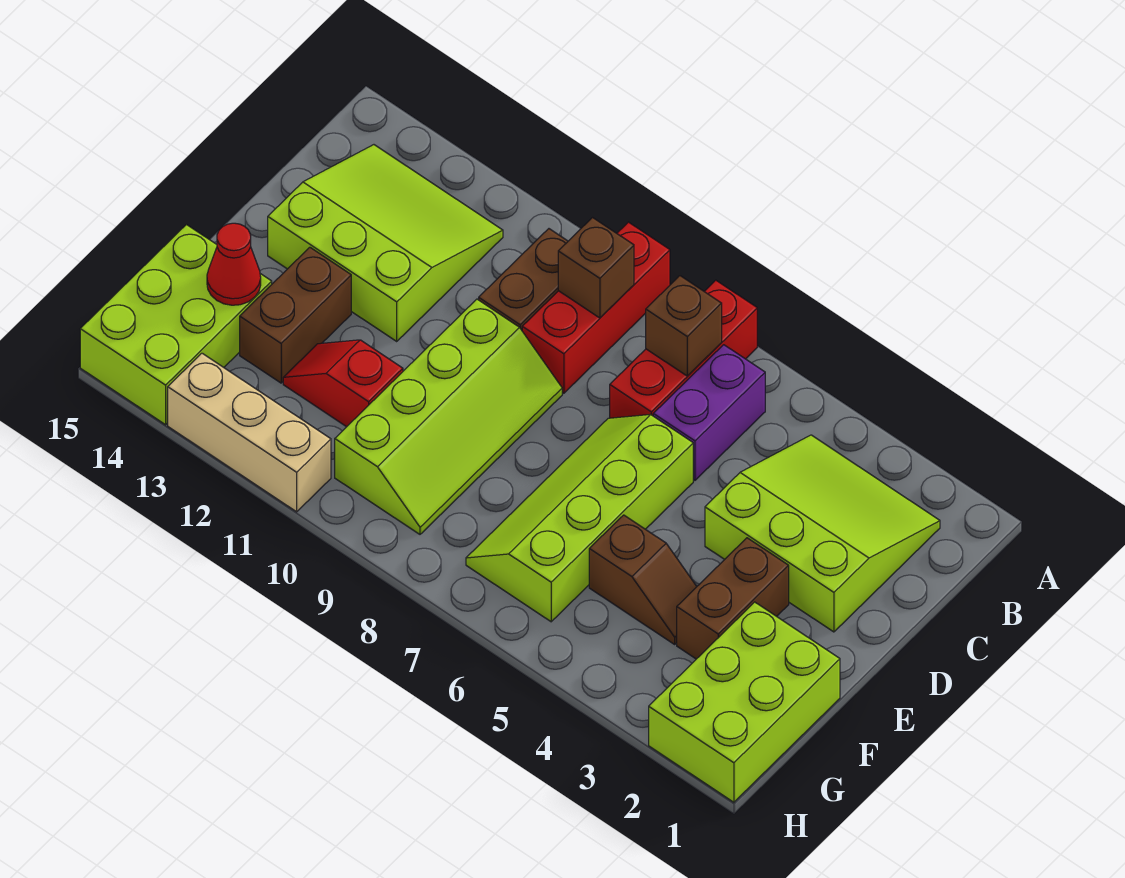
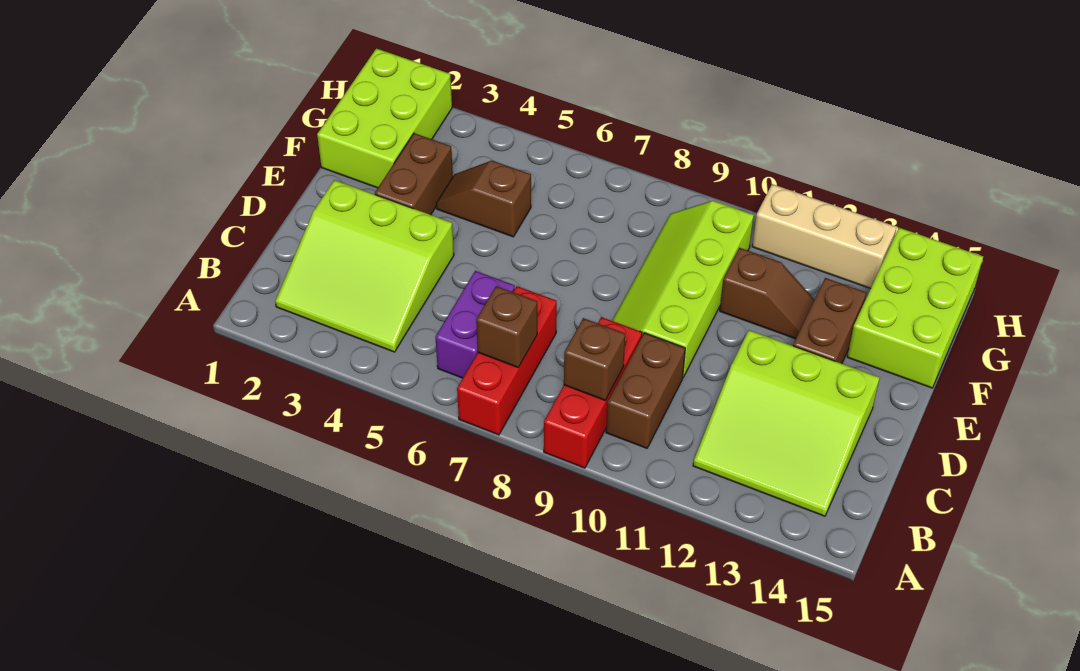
lime slope D6:G7 level 1 top 6 -> none
red slope F11:F12 level 1 top 11 -> brown slope F11:F12 level 1 top 11
red cone F14 level 2 -> none

